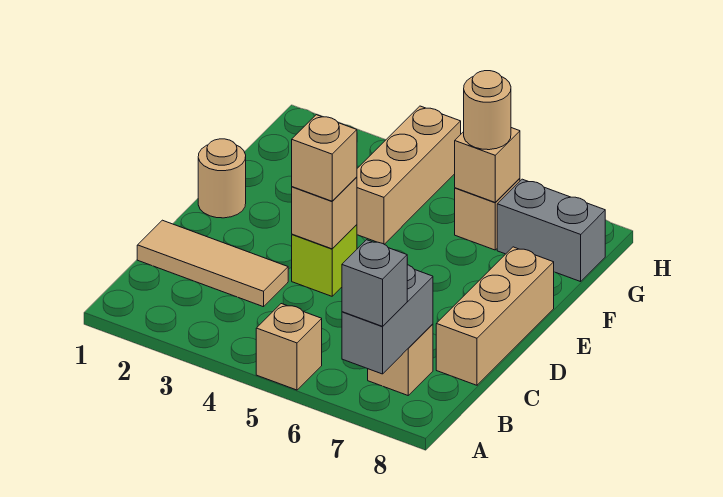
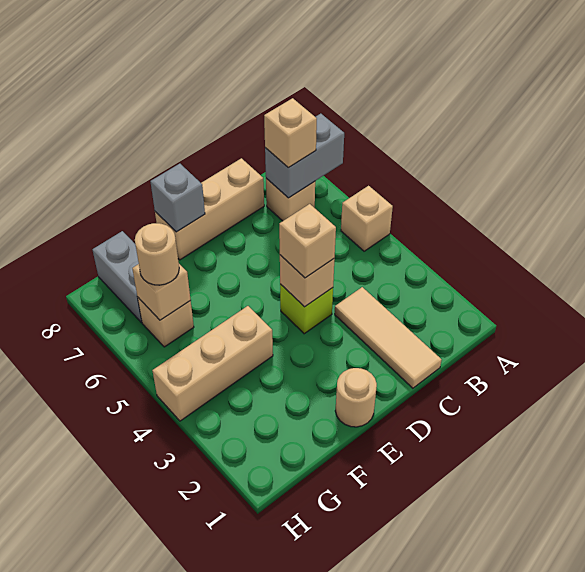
grey brick A7 level 3 -> grey brick E8 level 2
none -> tan brick B7 level 3

